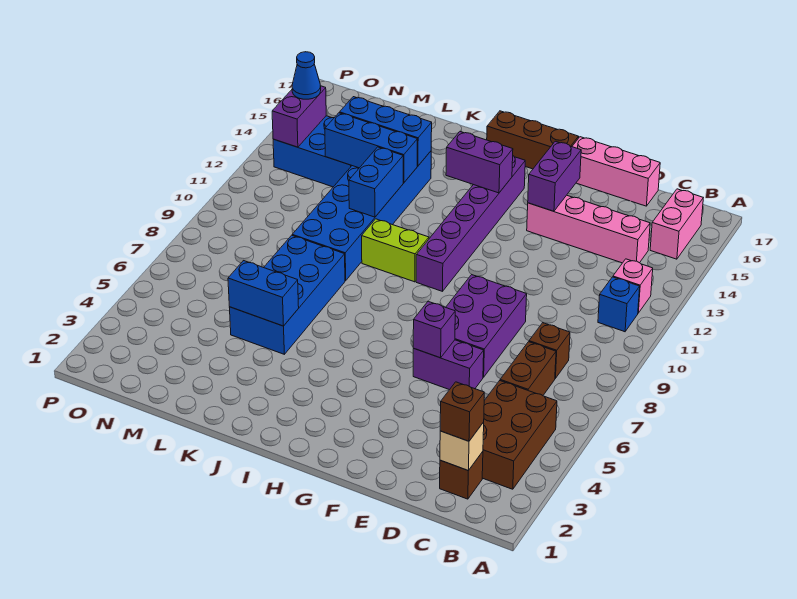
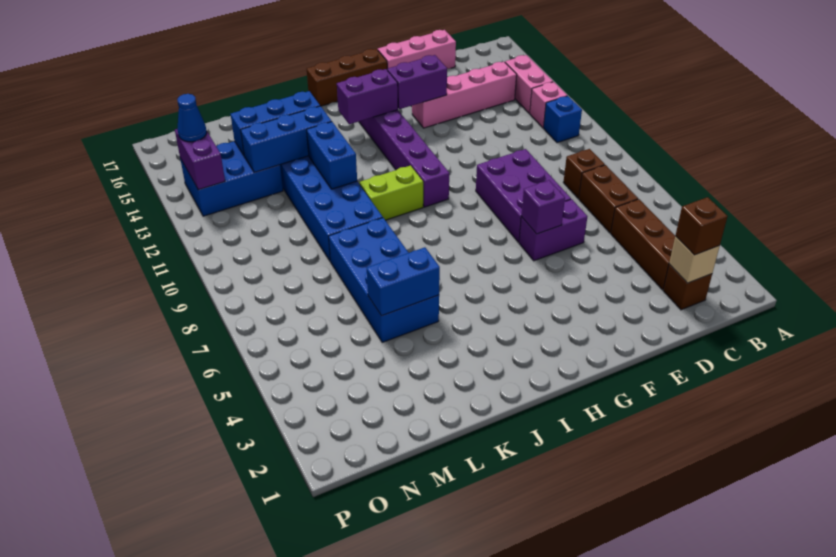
brown brick B3:C5 level 1 -> brown brick C3:C5 level 1
pink brick B15:B16 level 1 -> pink brick B13:B14 level 1
purple brick F14:F15 level 2 -> purple brick F14:G14 level 2

